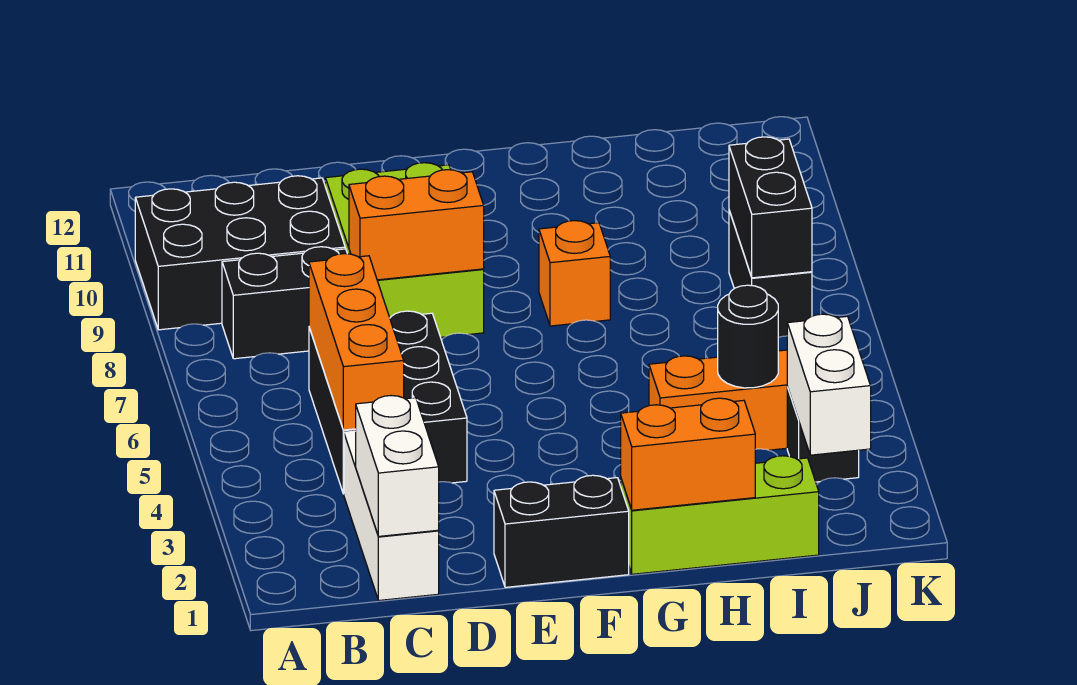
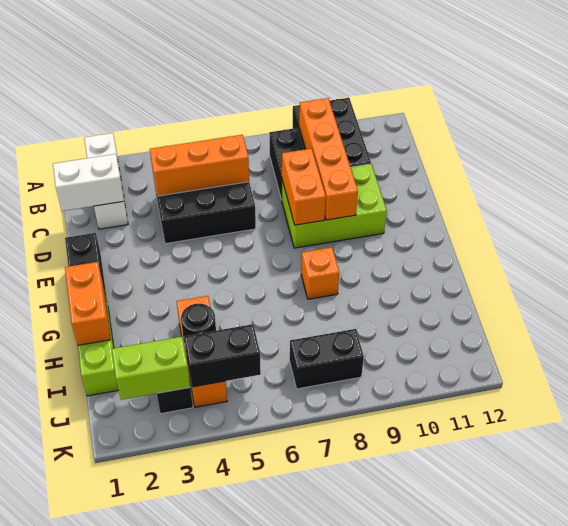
none -> orange brick B9:E9 level 2
white brick C1:C3 level 1 -> white brick A2:C2 level 1
white brick J2:J3 level 2 -> lime brick J2:J3 level 2
black brick J7:J8 level 2 -> black brick J4:J5 level 2

